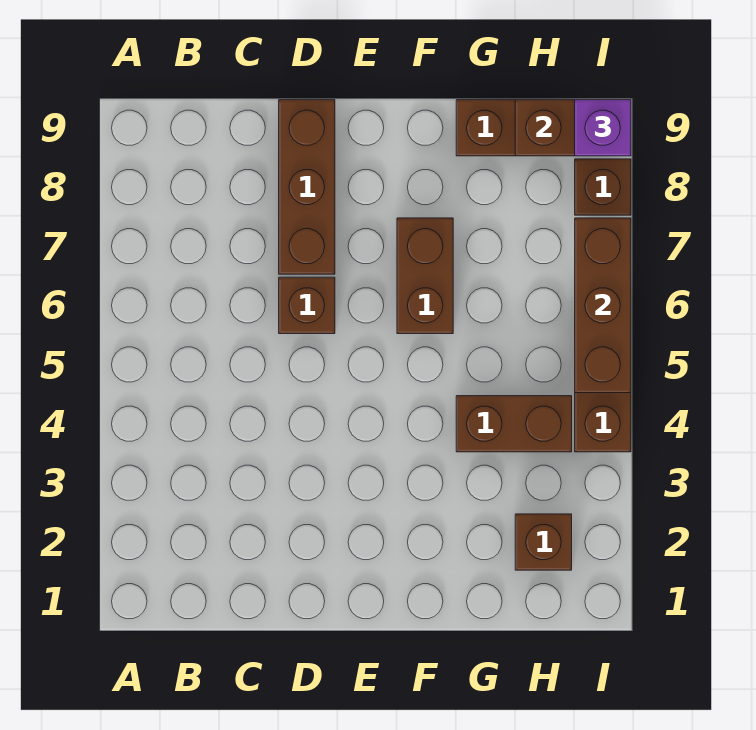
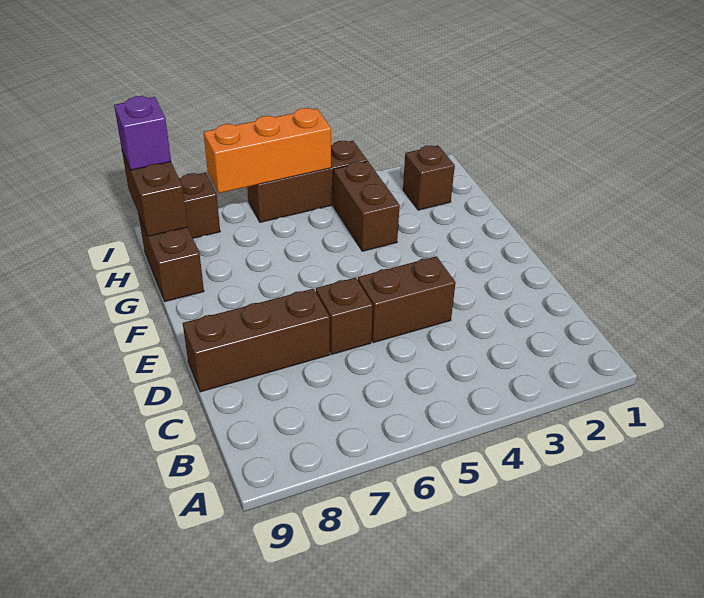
brown brick F6:F7 level 1 -> brown brick D4:D5 level 1
brown brick I5:I7 level 2 -> orange brick I5:I7 level 2

